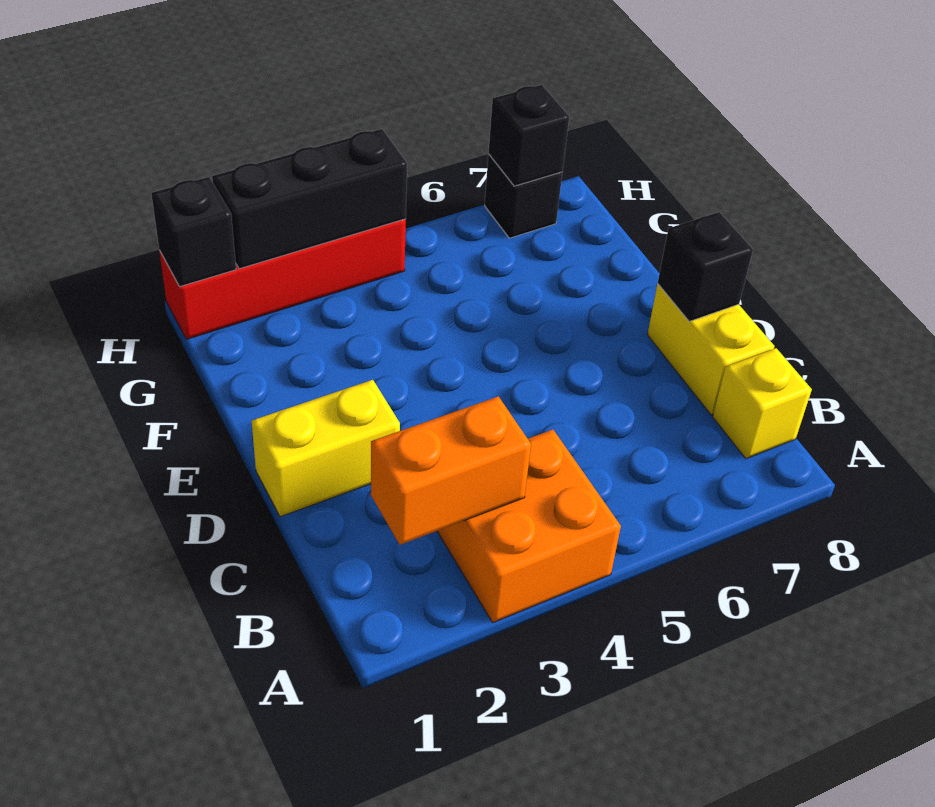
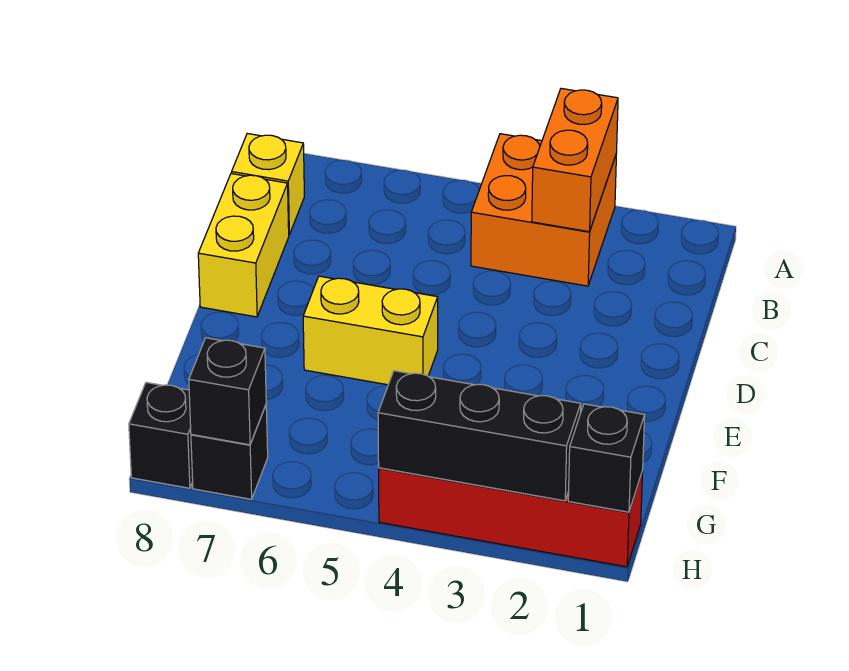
orange brick B2:B3 level 2 -> orange brick A3:B3 level 2
yellow brick D1:D2 level 1 -> yellow brick E5:E6 level 1
black brick D8 level 2 -> black brick H8 level 1

